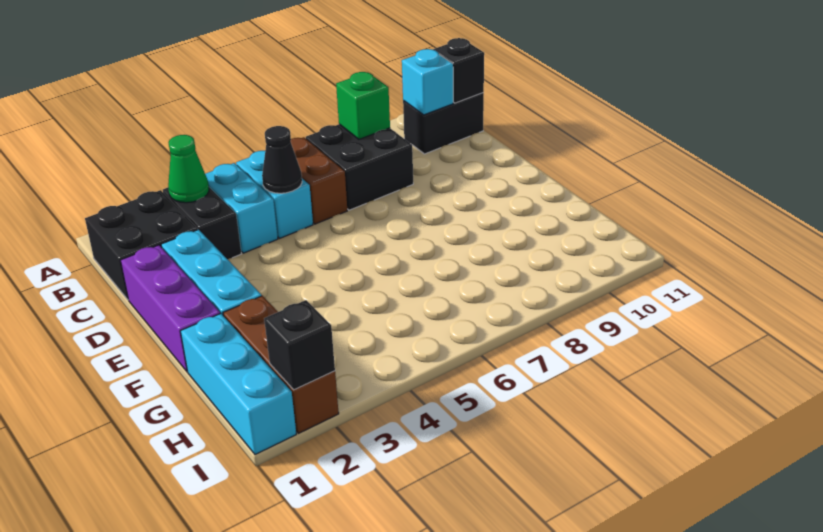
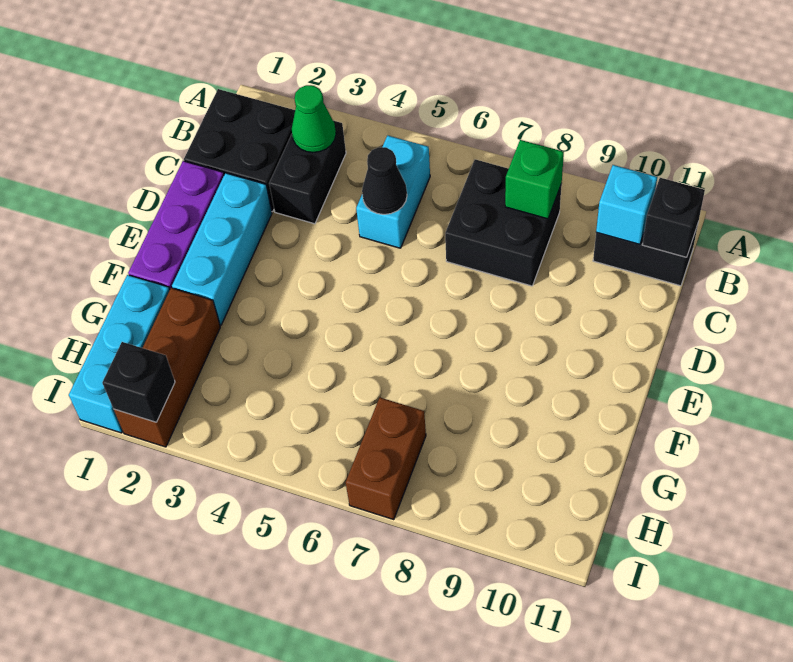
cyan brick B4:C4 level 1 -> none
brown brick B6:C6 level 1 -> brown brick H7:I7 level 1

